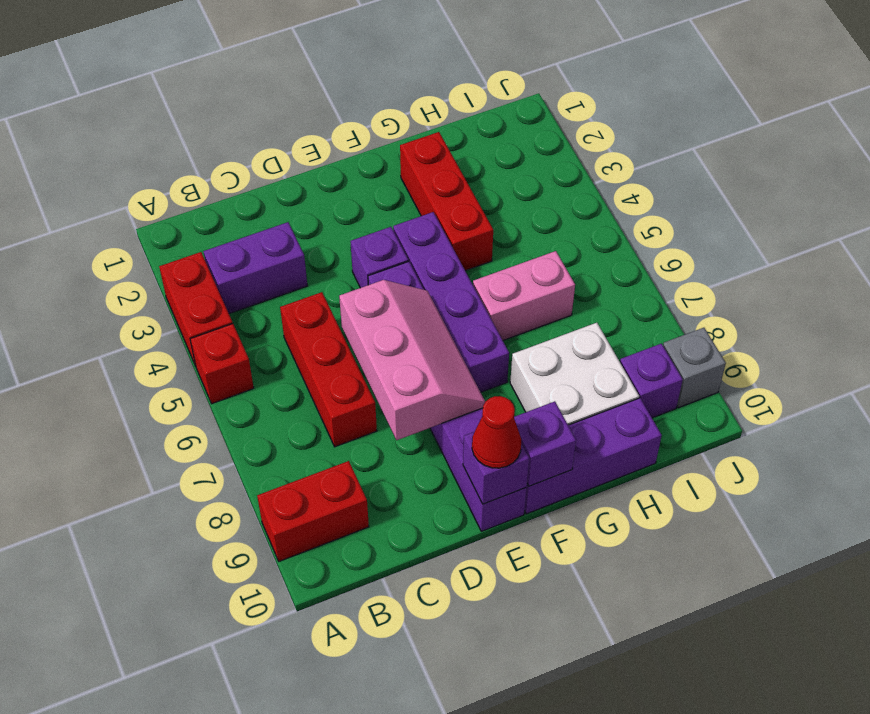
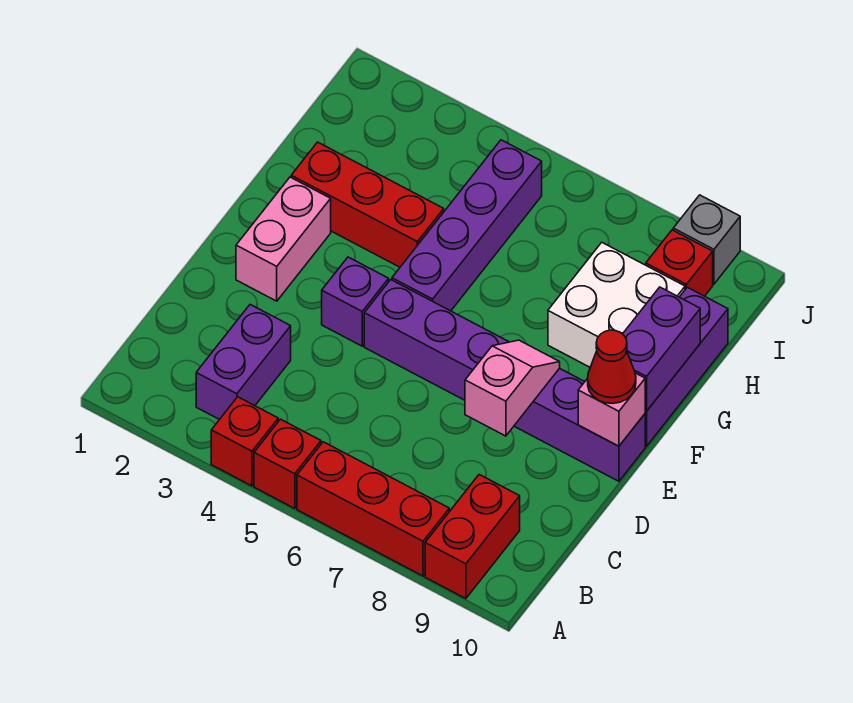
red brick A3:A4 level 1 -> red brick A4 level 1
red brick C5:C7 level 1 -> red brick A6:A8 level 1
pink slope D6:E8 level 2 top D -> pink slope D8:E8 level 2 top D
purple brick E10 level 2 -> pink brick E10 level 2
purple brick F4:F7 level 1 -> purple brick F5:I5 level 1
purple brick F10 level 2 -> purple brick F10:G10 level 2
pink brick G6:H6 level 1 -> pink brick E2:F2 level 1
purple brick I9 level 1 -> red brick I9 level 1

